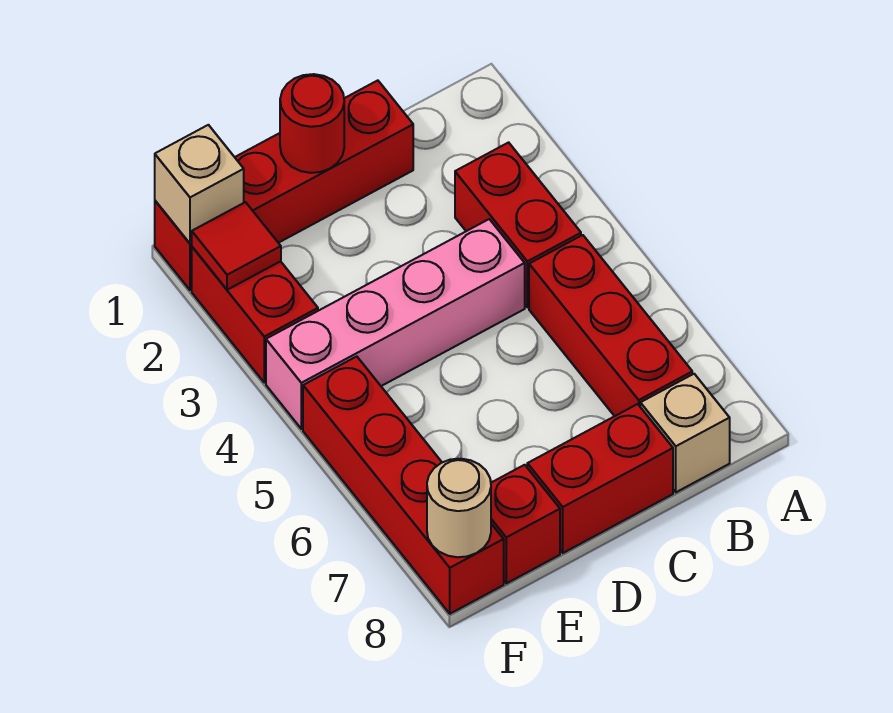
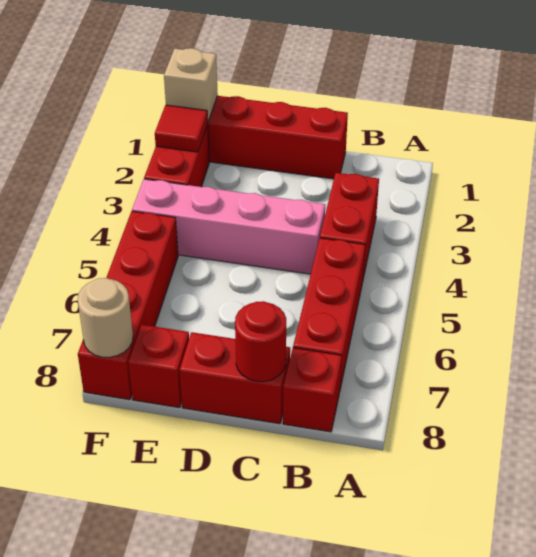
tan brick B8 level 1 -> red brick B8 level 1
red round brick D1 level 2 -> red round brick C8 level 2

